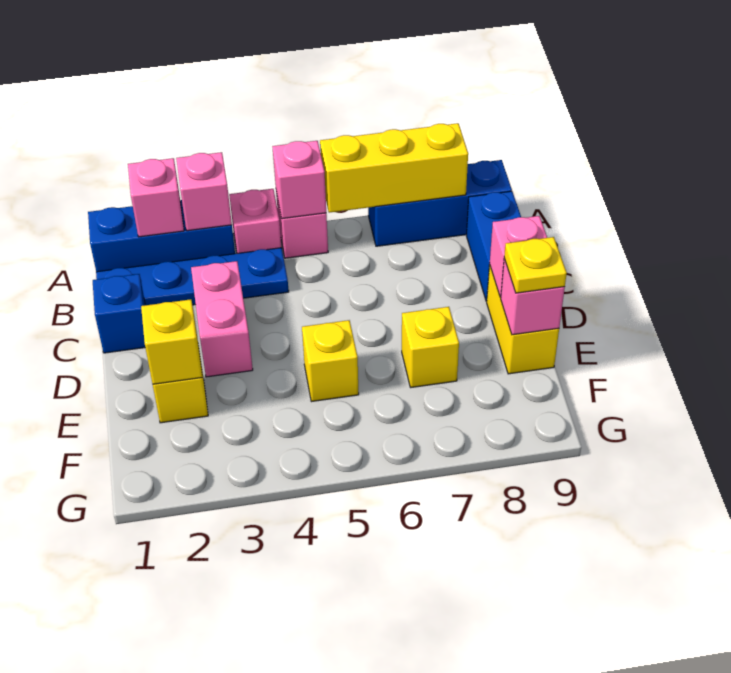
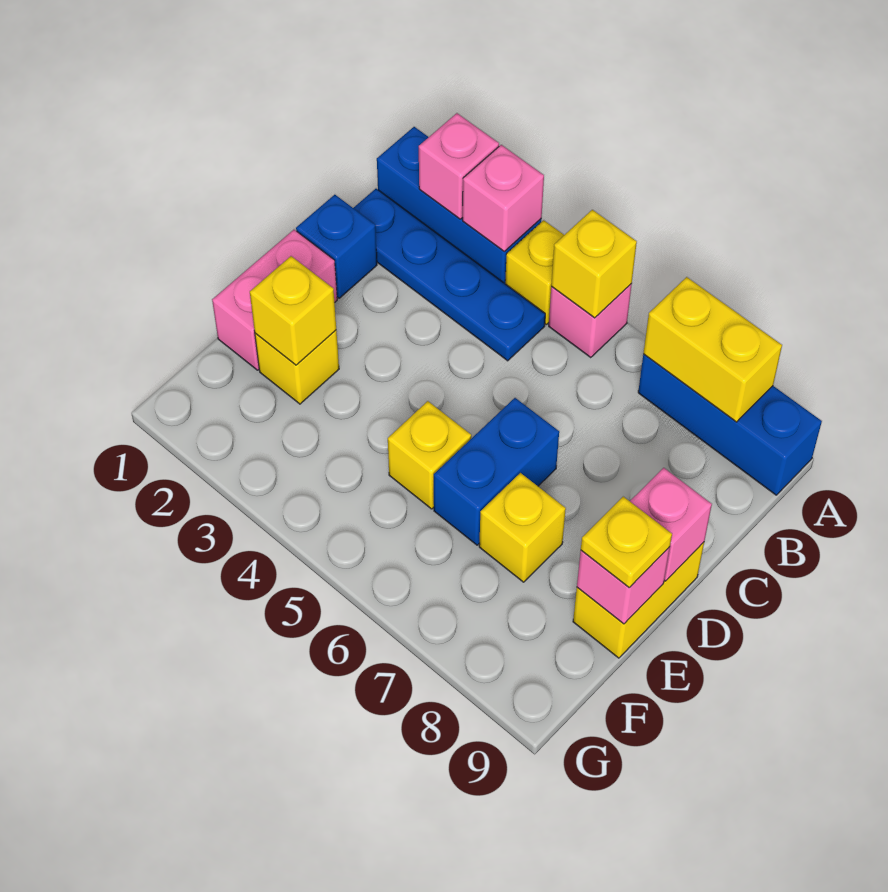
pink brick A4 level 1 -> yellow brick A4 level 1
pink brick A5 level 2 -> yellow brick A5 level 2
yellow brick A6:A8 level 2 -> yellow brick A7:A8 level 2
blue brick B9:C9 level 1 -> blue brick D6:E6 level 1
pink brick C3:D3 level 1 -> pink brick D1:E1 level 1

